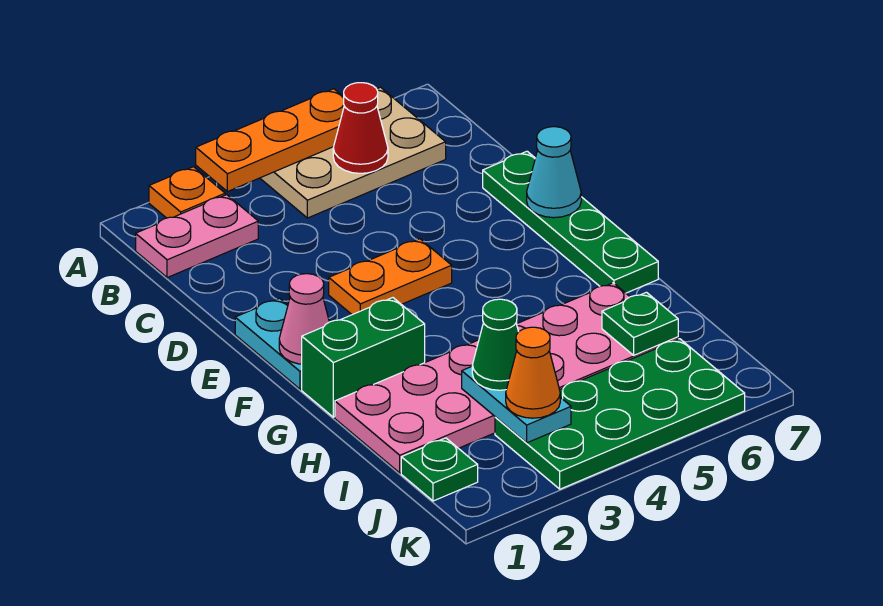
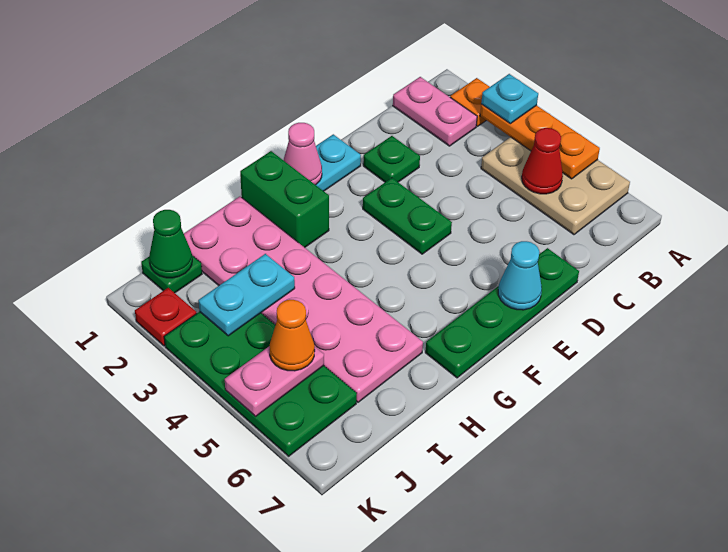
none -> cyan plate A3 level 3
orange plate E3:E4 level 1 -> green plate E3:E4 level 1
green cone I3 level 3 -> green cone J1 level 2
green plate I6 level 2 -> green plate D2 level 1
orange cone J3 level 3 -> orange cone J5 level 3
none -> pink plate J5:K5 level 2
none -> red plate K2 level 1

